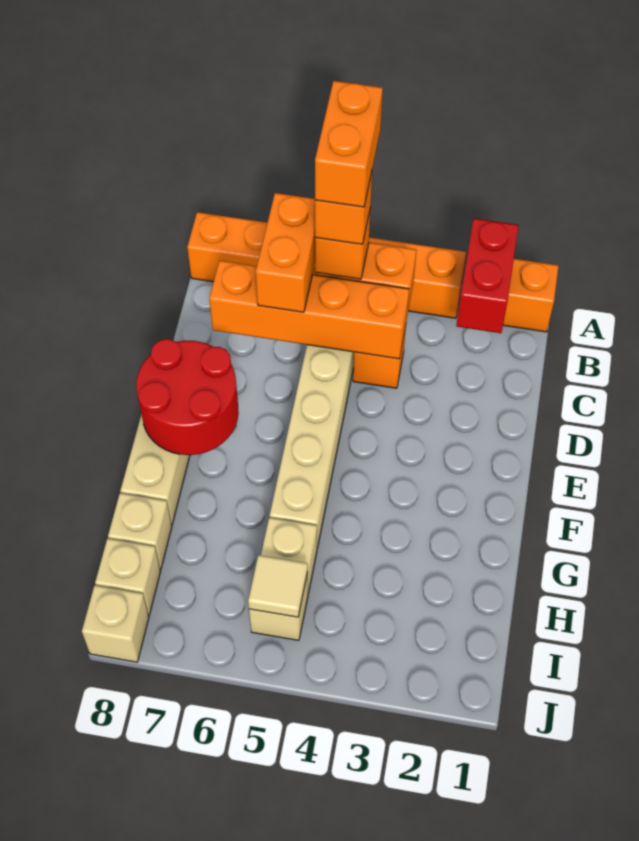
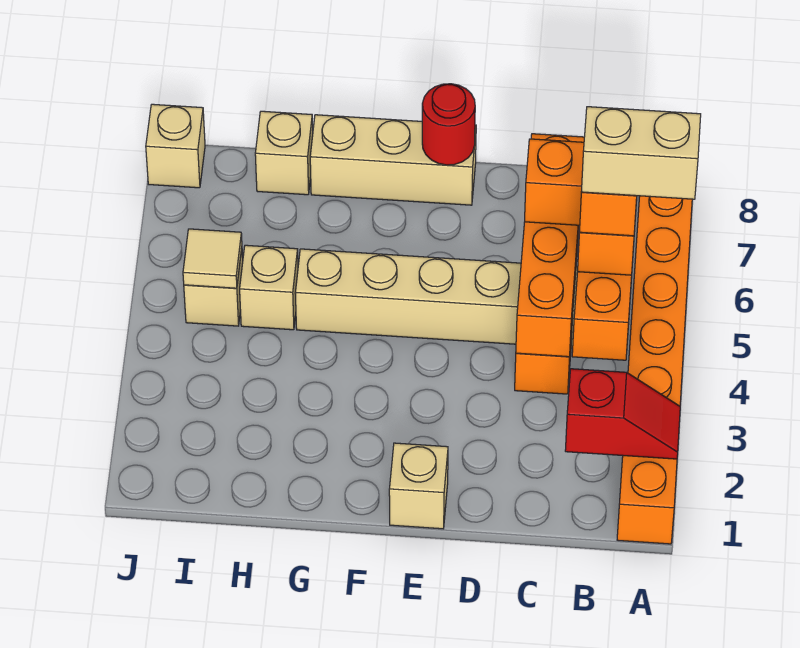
red brick A2:B2 level 2 -> red slope A2:B2 level 2 top B
orange brick A5:B5 level 5 -> tan brick A5:B5 level 5
red round brick E7:F8 level 2 -> red round brick E8 level 2
tan brick I8 level 1 -> tan brick E1 level 1

